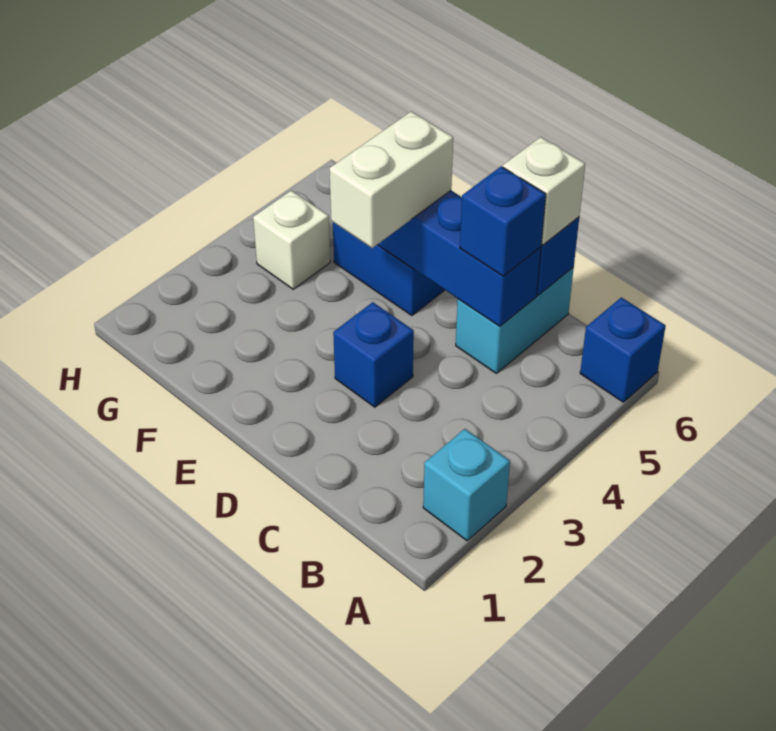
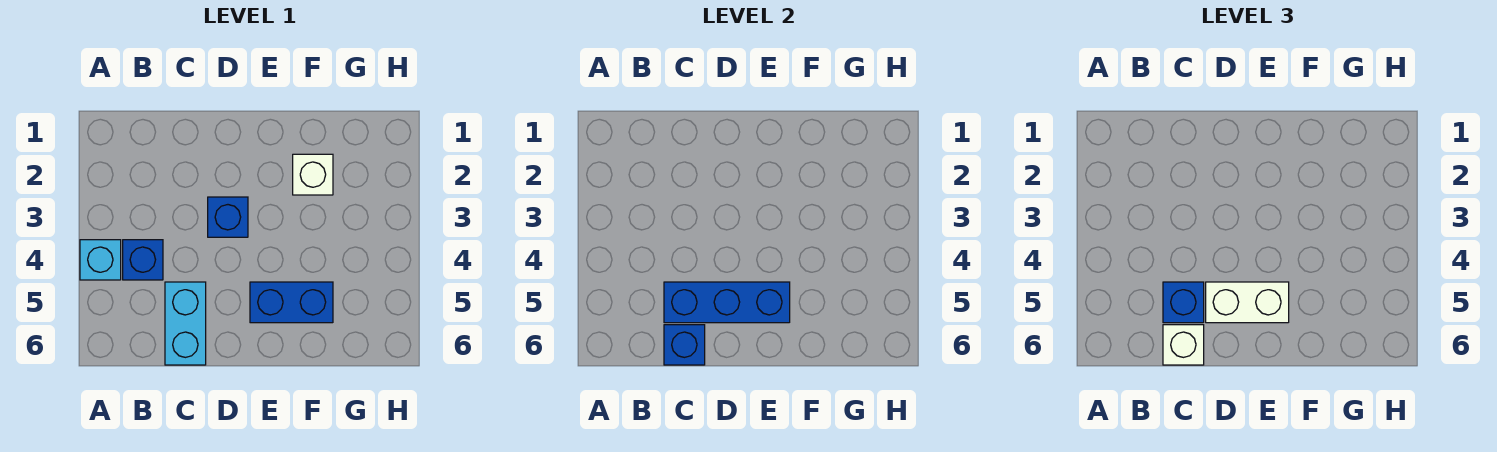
cyan brick A2 level 1 -> cyan brick A4 level 1
blue brick A6 level 1 -> blue brick B4 level 1
white brick E4:E5 level 3 -> white brick D5:E5 level 3
white brick G4 level 1 -> white brick F2 level 1

